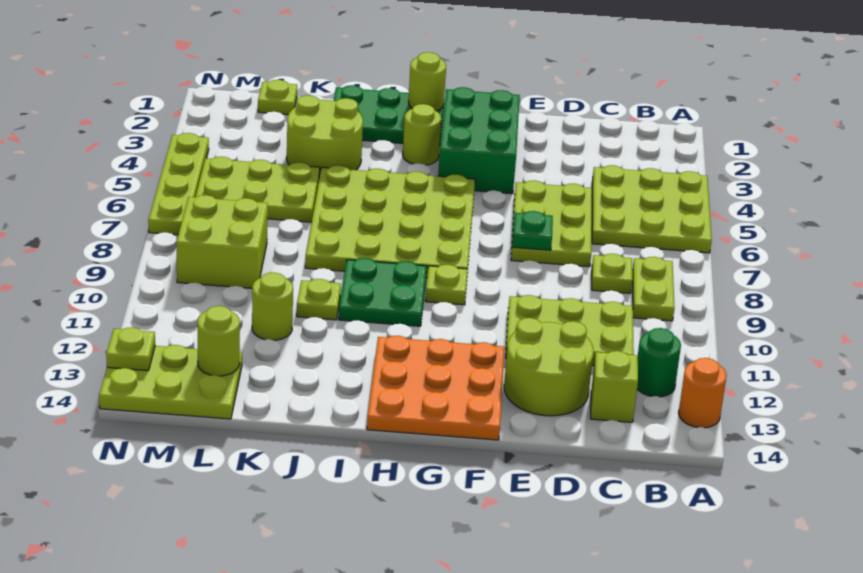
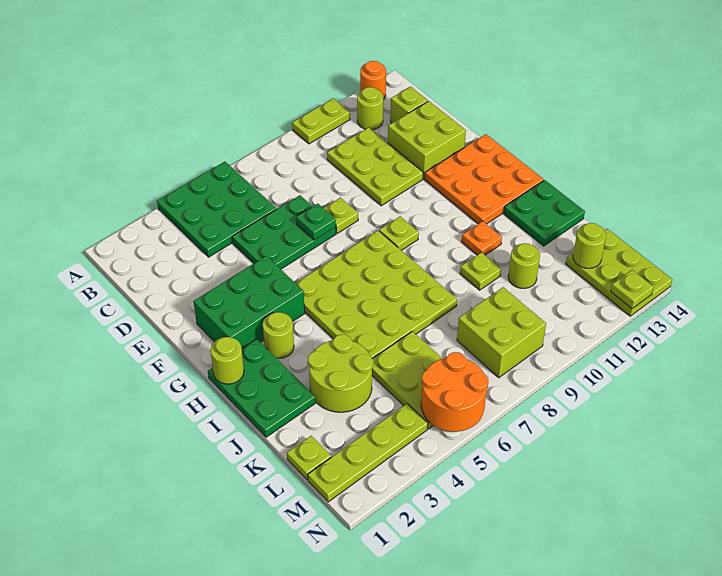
lime plate A4:C6 level 1 -> green plate A4:C6 level 1
lime plate B8:B9 level 1 -> lime plate A10:A11 level 1
green round brick B12 level 1 -> lime round brick B12 level 1
lime plate C8 level 1 -> lime plate E8 level 1
lime plate D5:E7 level 1 -> green plate D5:E7 level 1
lime round brick D12:E13 level 1 -> lime brick D12:E13 level 1
green plate H9:I10 level 1 -> green plate I13:J14 level 1
none -> orange plate I11 level 1
none -> orange round brick M5:N6 level 2
lime plate N4:N7 level 1 -> lime plate M1:M4 level 1

